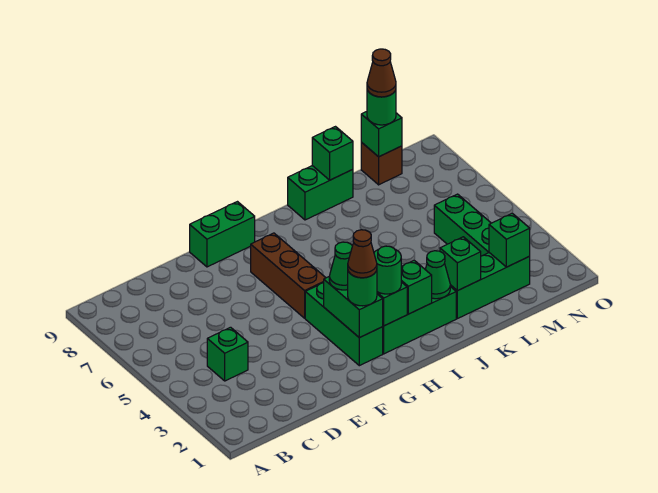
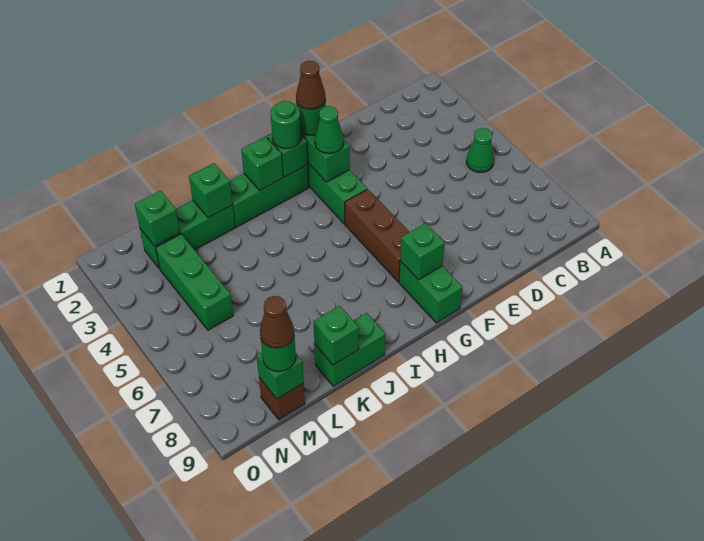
green brick C4 level 1 -> green brick G8 level 2
green brick F9:G9 level 1 -> green brick G8:G9 level 1
green cone J2 level 2 -> green cone B5 level 1

